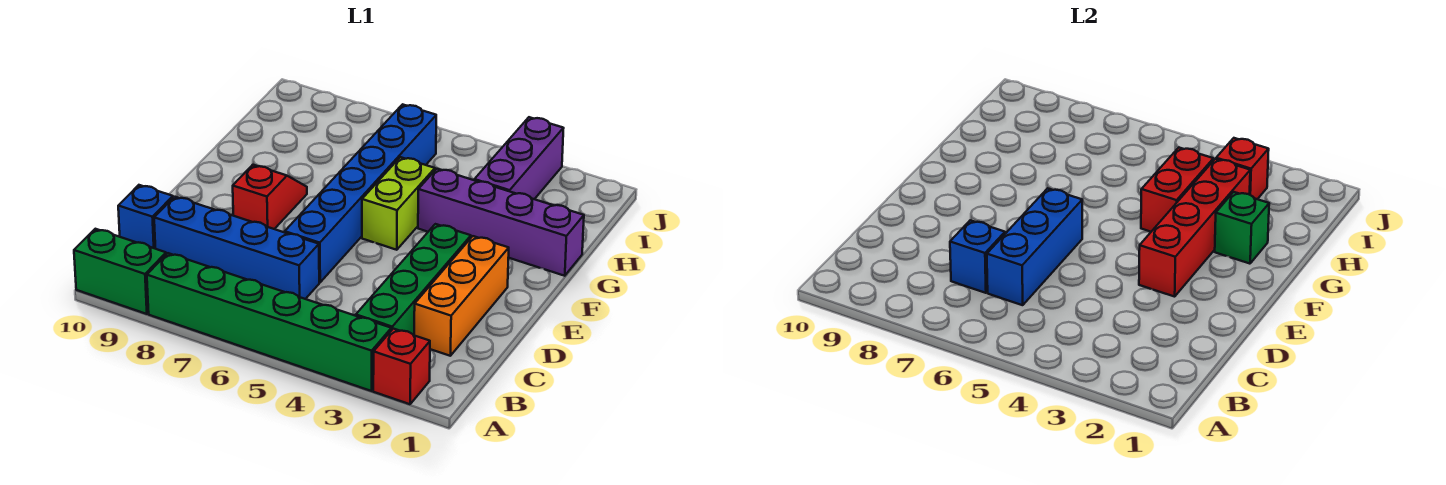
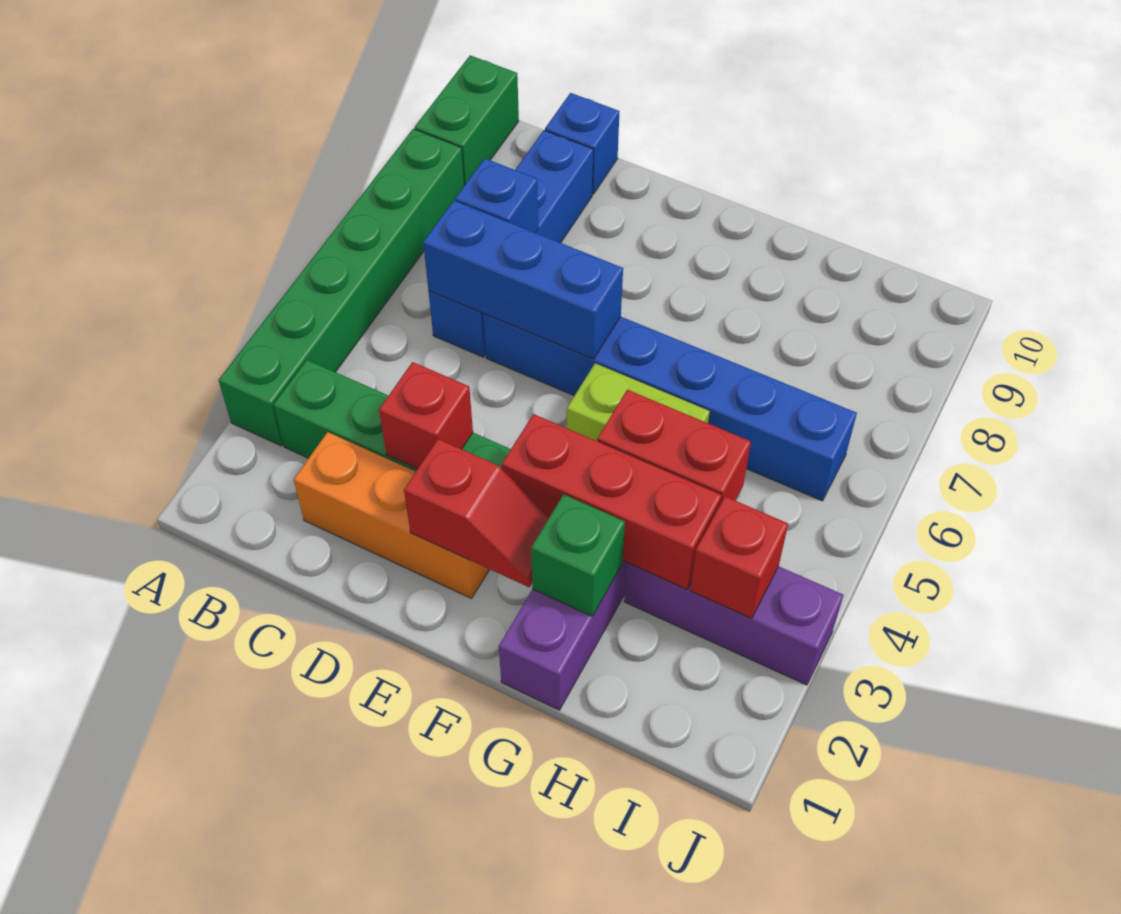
red brick A2 level 1 -> red brick D3 level 2
red brick E3:H3 level 2 -> red brick F3:H3 level 2
red slope E8:F8 level 1 top E -> red slope E2:F2 level 2 top E

